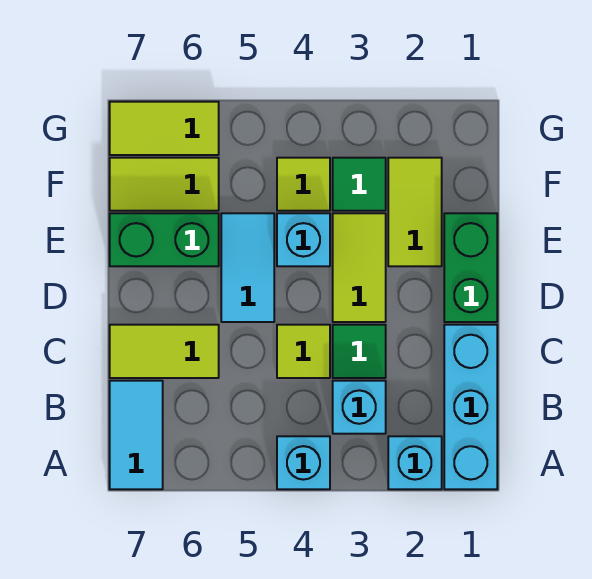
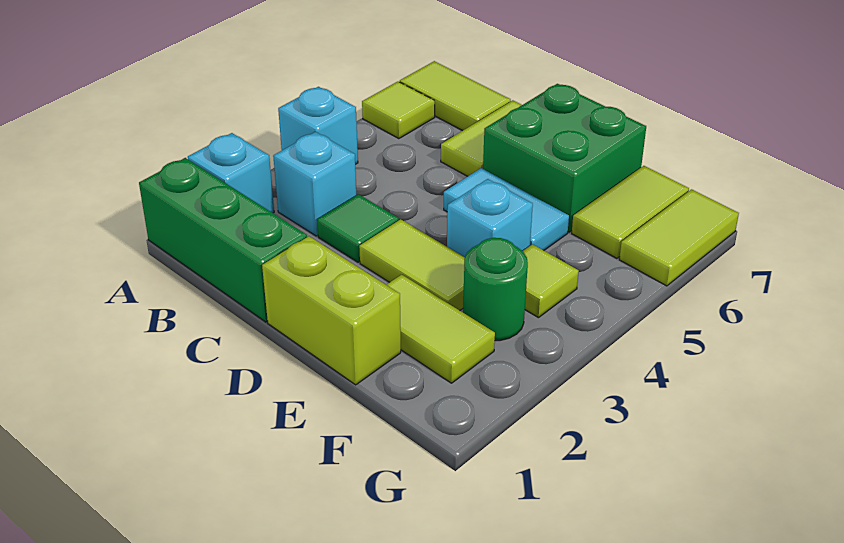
cyan brick A1:C1 level 1 -> green brick A1:C1 level 1
cyan tile A7:B7 level 1 -> lime tile A7:B7 level 1
lime tile C4 level 1 -> lime tile A6 level 1
green brick D1:E1 level 1 -> lime brick D1:E1 level 1
green brick E6:E7 level 1 -> green brick D6:E7 level 1
green tile F3 level 1 -> green round brick F3 level 1

